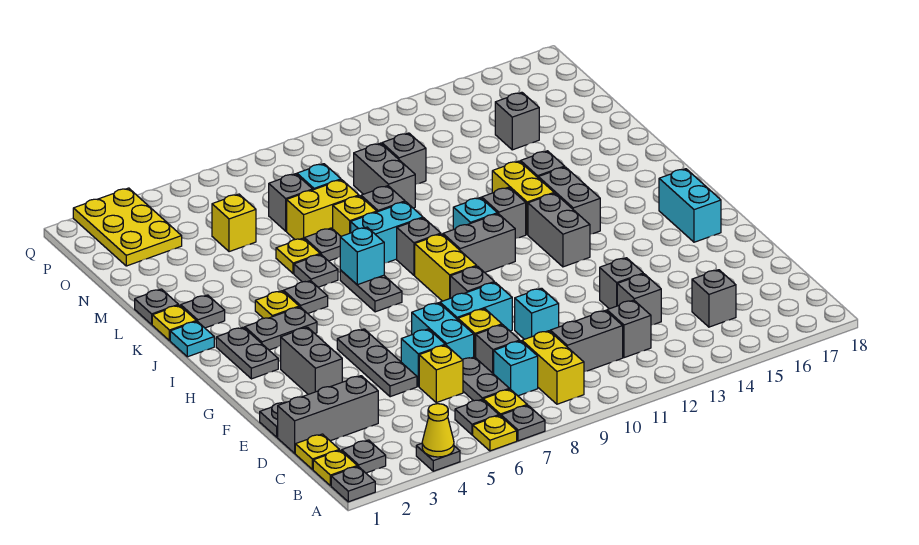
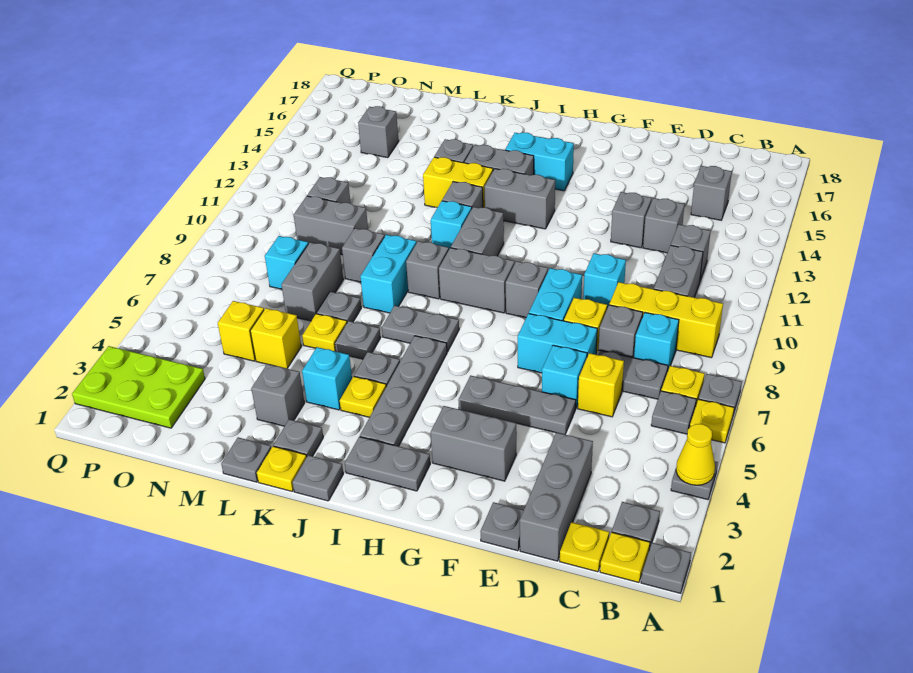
yellow brick B9:C9 level 1 -> yellow brick B9:D9 level 1
cyan brick G17:H17 level 1 -> cyan brick H15:I15 level 1
yellow brick H9:I9 level 1 -> grey brick H9:I9 level 1
grey plate I3:I4 level 1 -> grey plate I3:I6 level 1
cyan plate J1 level 1 -> grey plate J1 level 1
cyan brick J7 level 2 -> cyan brick K4 level 1
yellow brick L8 level 1 -> yellow brick M5 level 1
yellow brick M7:M8 level 1 -> grey brick M7:M8 level 1
grey brick N7 level 1 -> grey brick L3 level 1
yellow plate O2:Q3 level 1 -> lime plate O2:Q3 level 1

